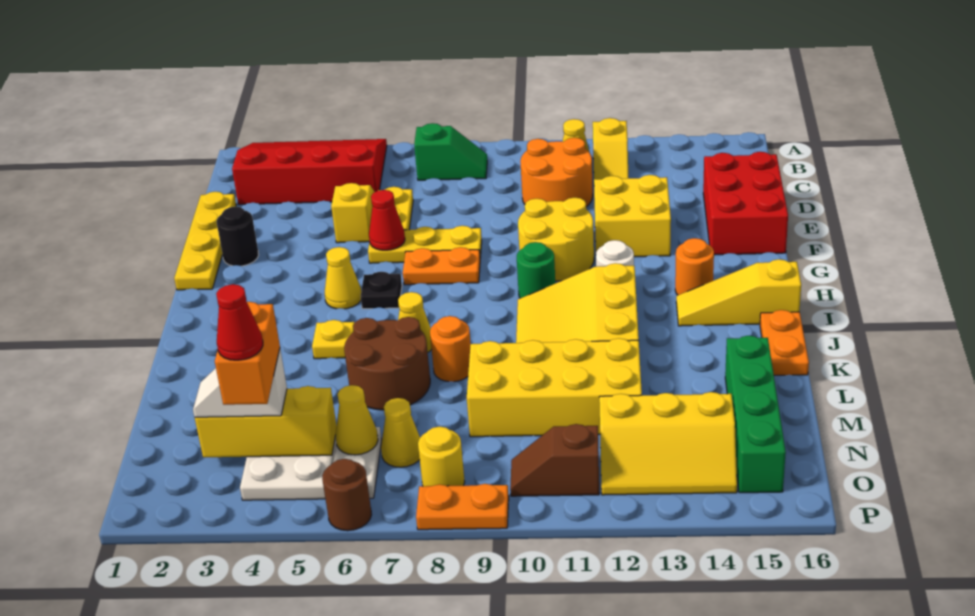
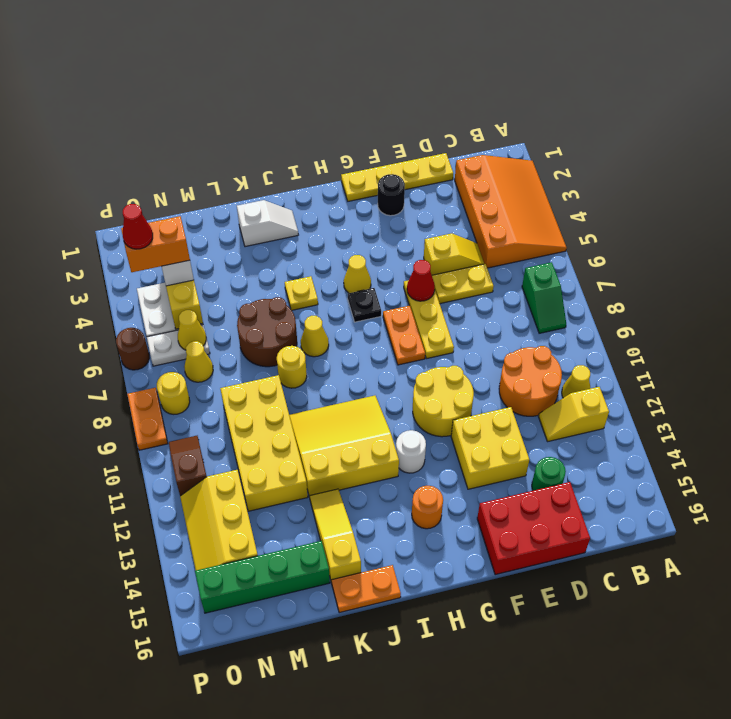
red slope A2:C5 level 1 top C -> orange slope A2:C5 level 1 top C
green round brick H10 level 1 -> green round brick D14 level 1
yellow slope I14:I16 level 1 top 16 -> yellow slope K13:K15 level 1 top 15
none -> white slope J2:K2 level 1 top K
orange round brick K8 level 1 -> yellow round brick K8 level 1

